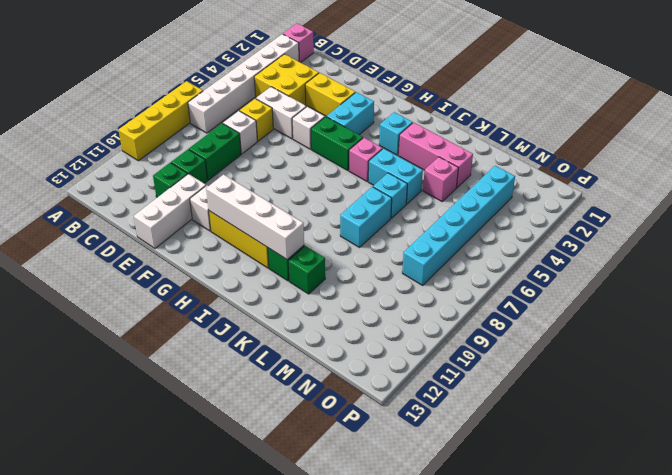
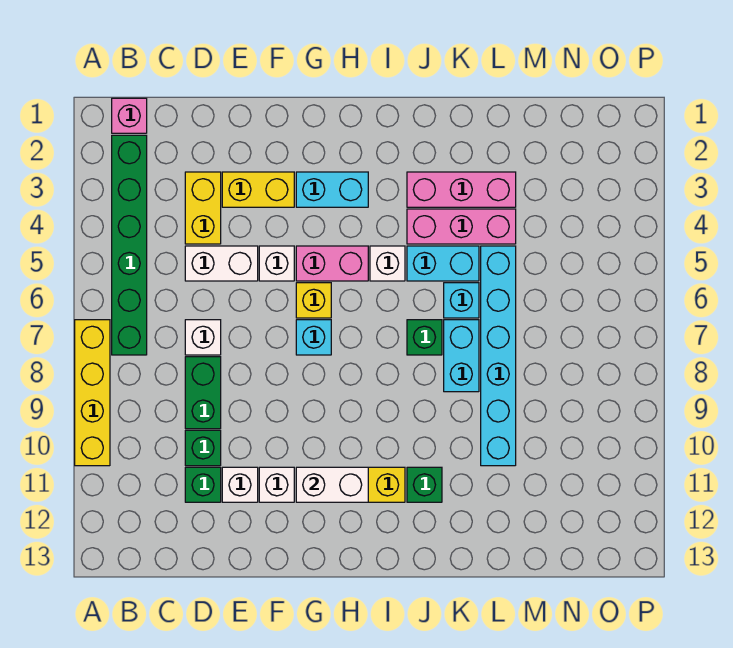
white brick B2:B7 level 1 -> green brick B2:B7 level 1
yellow brick C3:D4 level 1 -> yellow brick D3:D4 level 1
yellow brick D6 level 1 -> yellow brick G6 level 1
white brick E11:E13 level 1 -> white brick E11 level 1
cyan brick G3:G4 level 1 -> cyan brick G3:H3 level 1
green brick G5:H5 level 1 -> pink brick G5:H5 level 1
white brick G11:J11 level 2 -> white brick G11:H11 level 2
cyan brick I3 level 1 -> cyan brick G7 level 1
pink brick I5 level 1 -> white brick I5 level 1
green brick K11 level 1 -> green brick J7 level 1
pink brick L4 level 1 -> pink brick J4:L4 level 1
cyan brick N3:N8 level 1 -> cyan brick L5:L10 level 1

